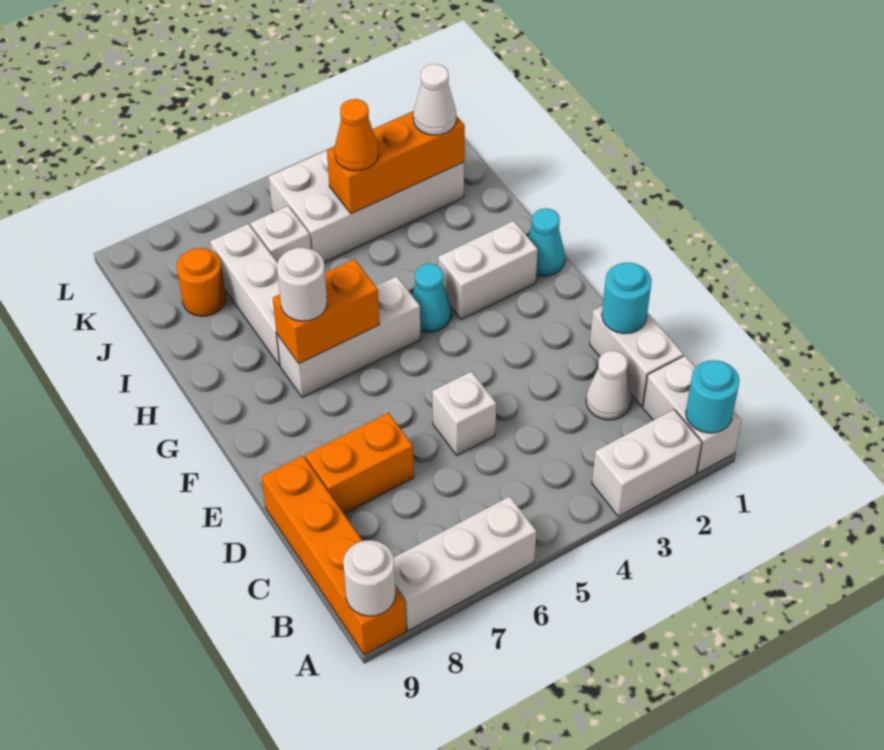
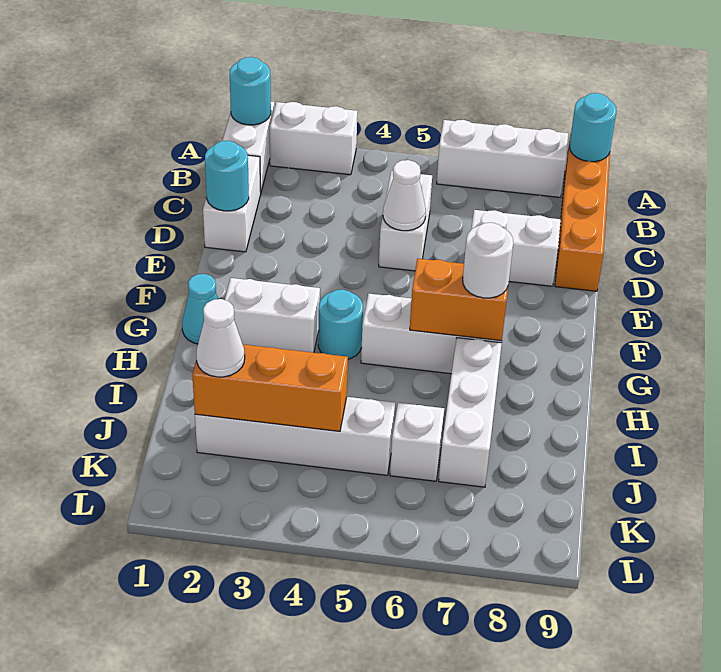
white round brick A9 level 2 -> cyan round brick A9 level 2
white cone C2 level 1 -> white cone D5 level 2
white brick D5 level 1 -> white brick C5:D5 level 1
orange brick D7:D8 level 1 -> white brick D7:D8 level 1
cyan cone G4 level 1 -> cyan round brick G4 level 1
white brick J2:K5 level 1 -> white brick J2:J5 level 1
orange cone J4 level 3 -> none
orange round brick J8 level 1 -> none

